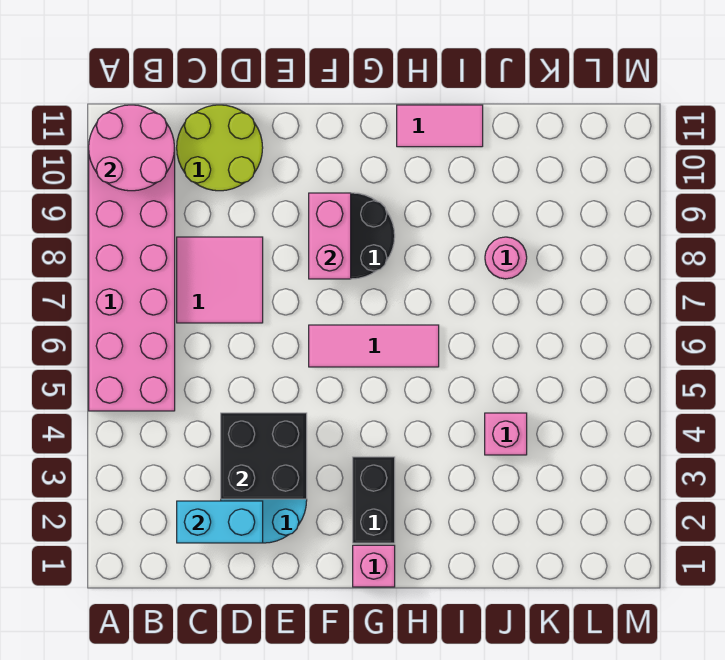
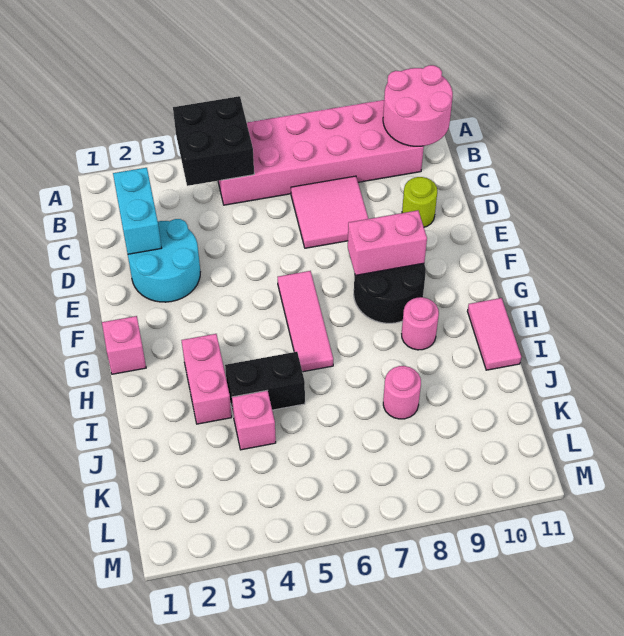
lime round brick C10:D11 level 1 -> lime round brick D10 level 1
black brick D3:E4 level 2 -> black brick A4:B5 level 2
black brick G2:G3 level 1 -> black brick I4:I5 level 1
none -> pink brick H3:I3 level 1
none -> pink round brick H9 level 1

